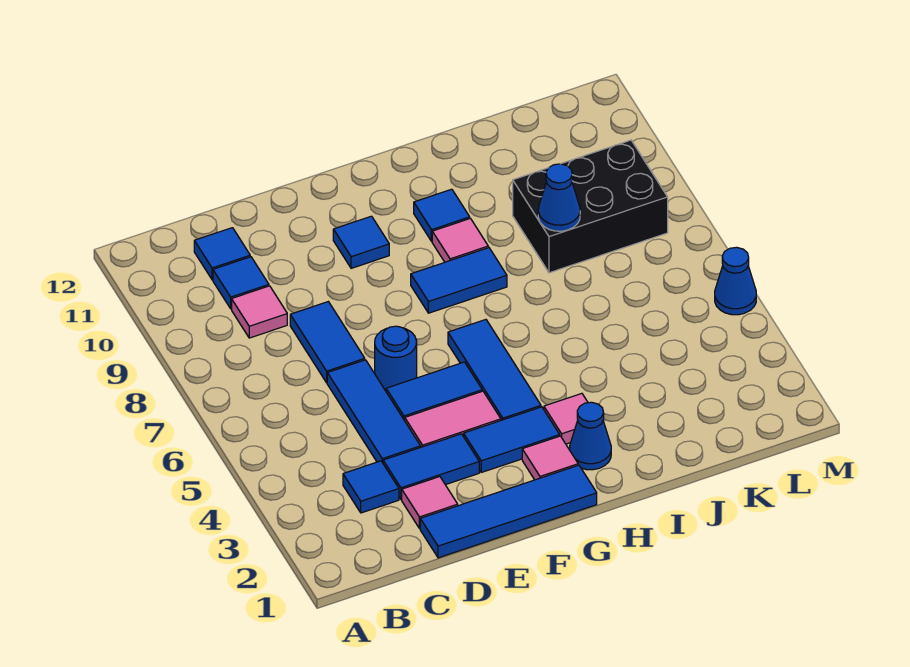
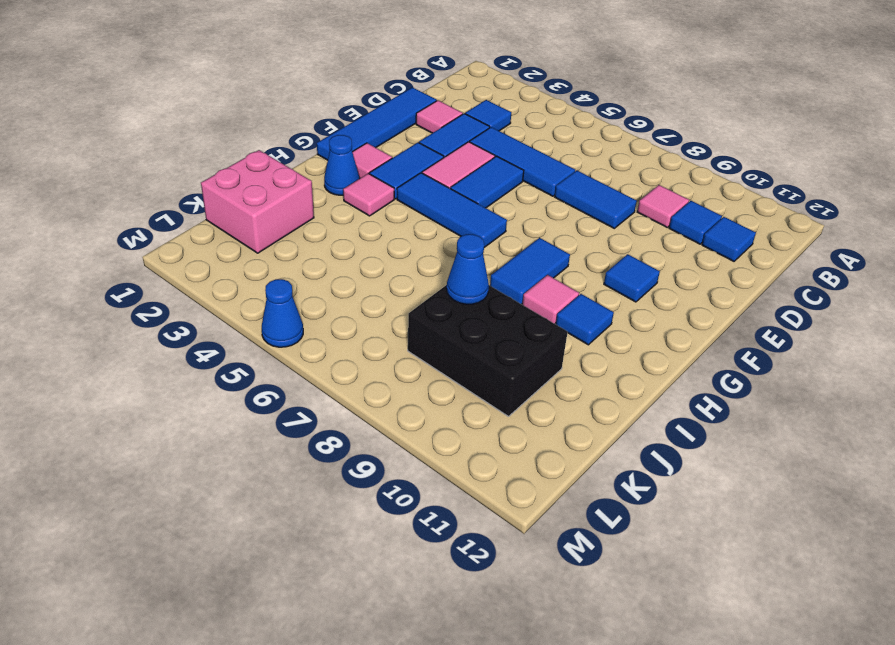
blue round brick E6 level 1 -> none
none -> pink brick J1:K2 level 1
black brick J8:L9 level 1 -> black brick J8:K10 level 1

